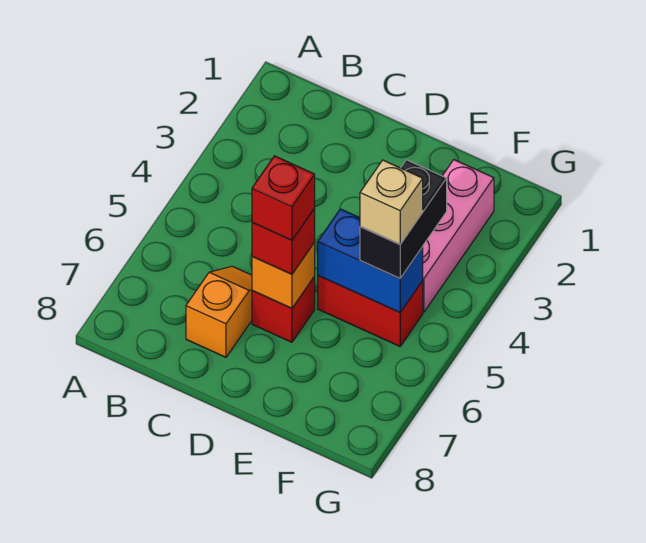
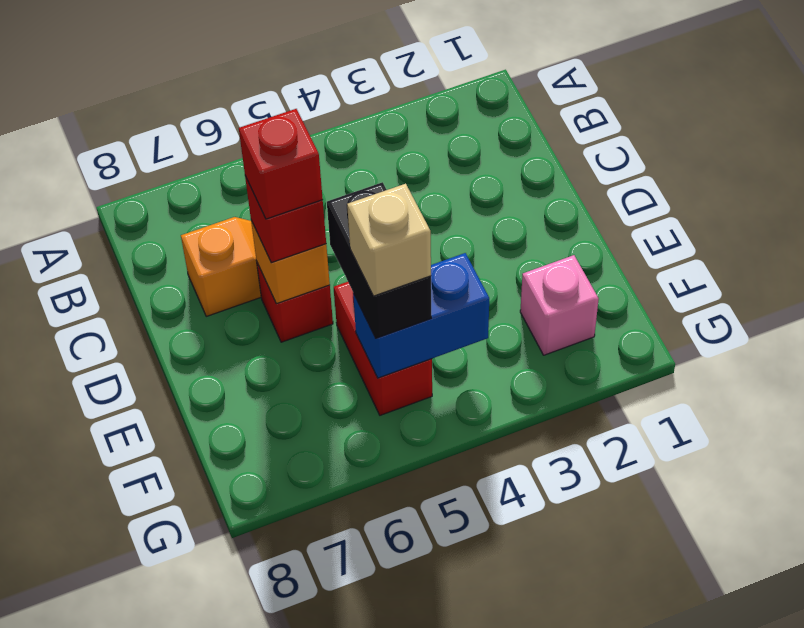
blue brick E5:F5 level 2 -> blue brick F4:F5 level 2
pink brick F2:F4 level 1 -> pink brick F2 level 1
black brick F4:F5 level 3 -> black brick E5:F5 level 3

